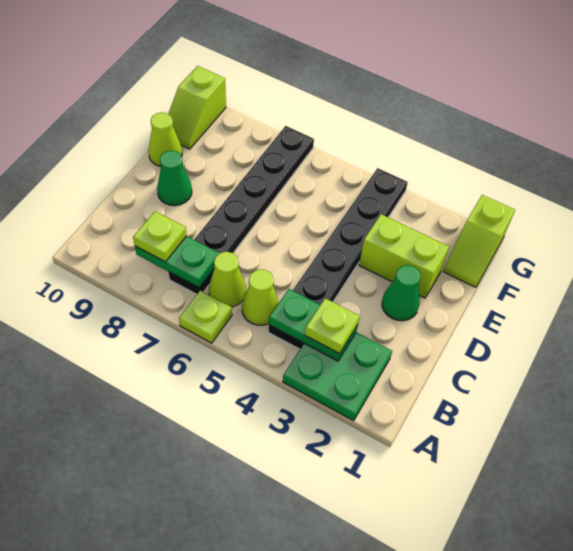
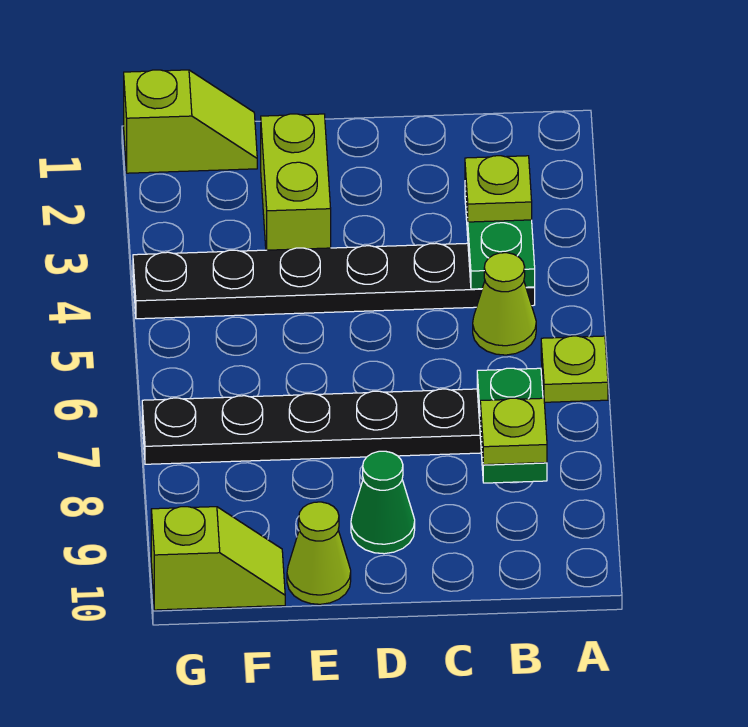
green plate A2:B3 level 1 -> none
lime cone B6 level 1 -> none
green cone D2 level 1 -> none

